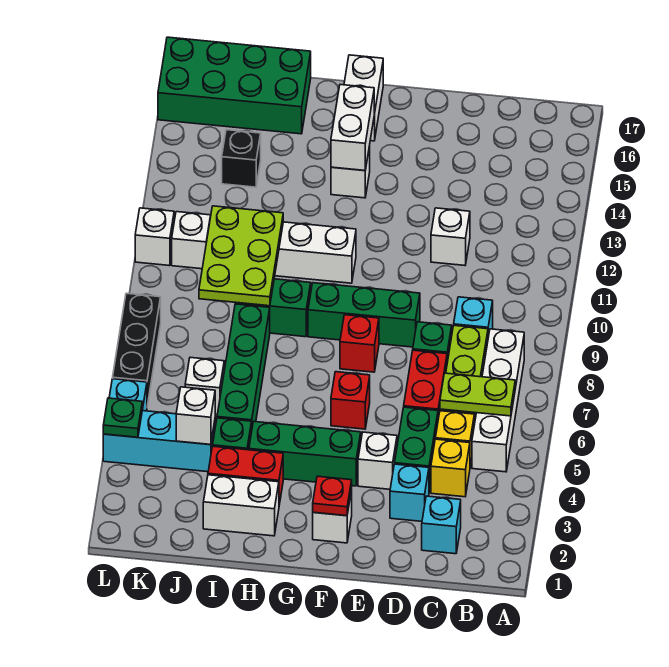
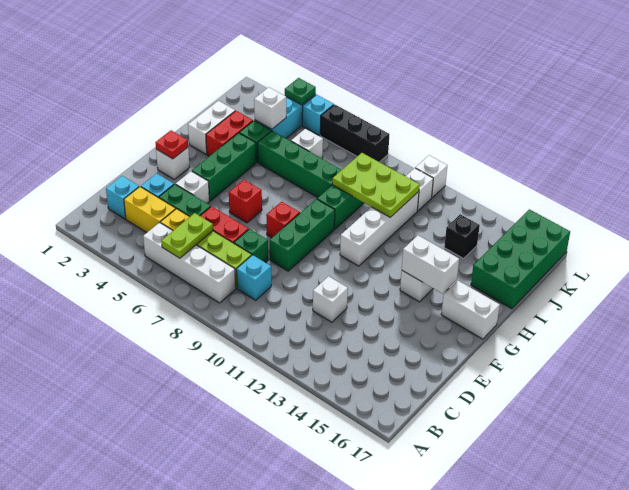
yellow brick C4 level 1 -> yellow brick C3:C4 level 1

